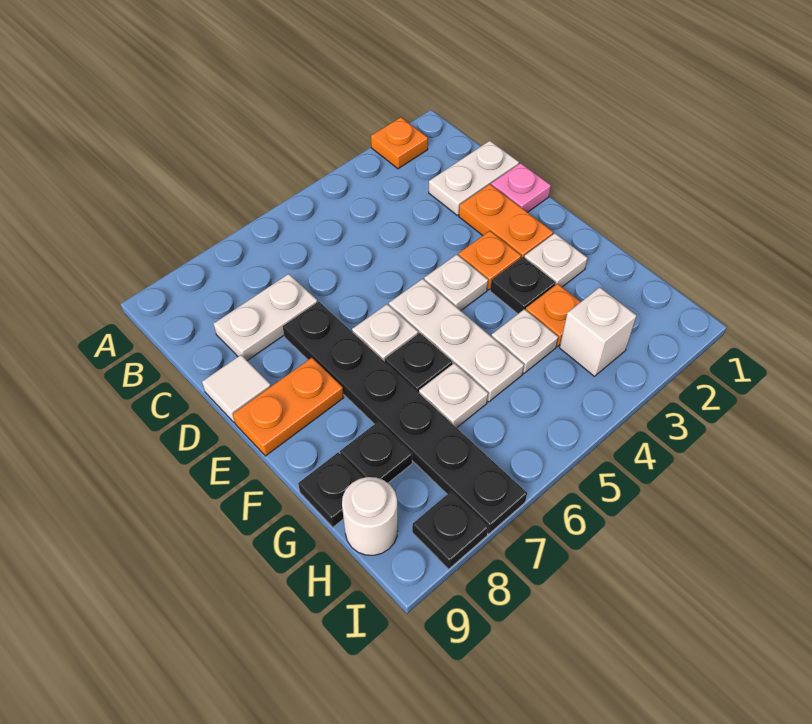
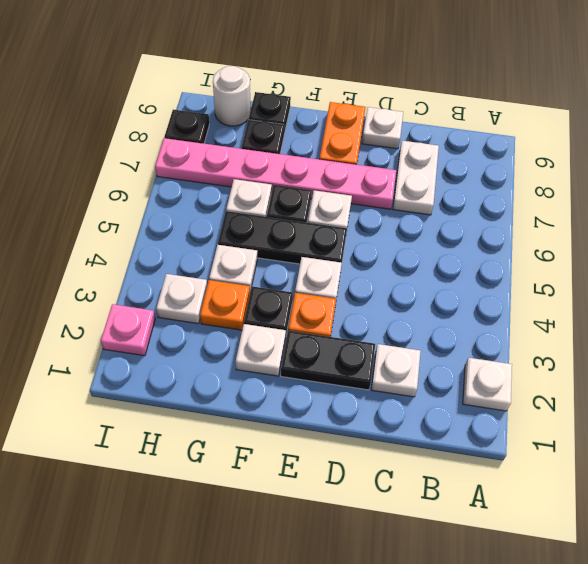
orange plate A2 level 1 -> white plate A2 level 1
white plate C1:C2 level 1 -> white plate C2 level 1
pink plate D1 level 1 -> pink plate I2 level 1
orange plate D2:E2 level 1 -> black plate D2:E2 level 1
black plate D7:I7 level 1 -> pink plate D7:I7 level 1
white tile D9 level 1 -> white plate D9 level 1
white plate E5:G5 level 1 -> black plate E5:G5 level 1
white brick H3 level 1 -> white plate H3 level 1

